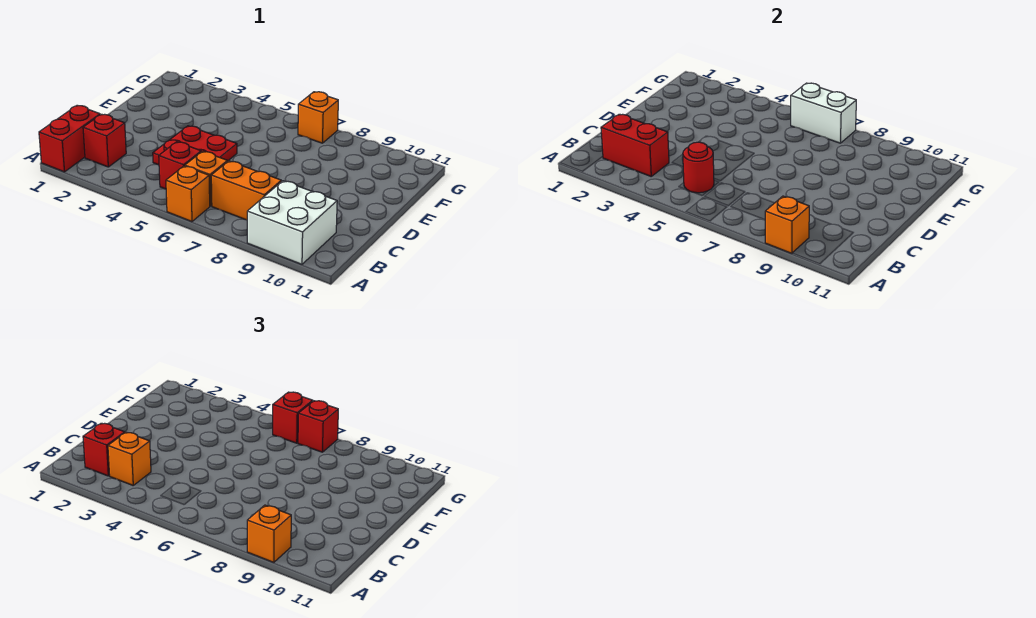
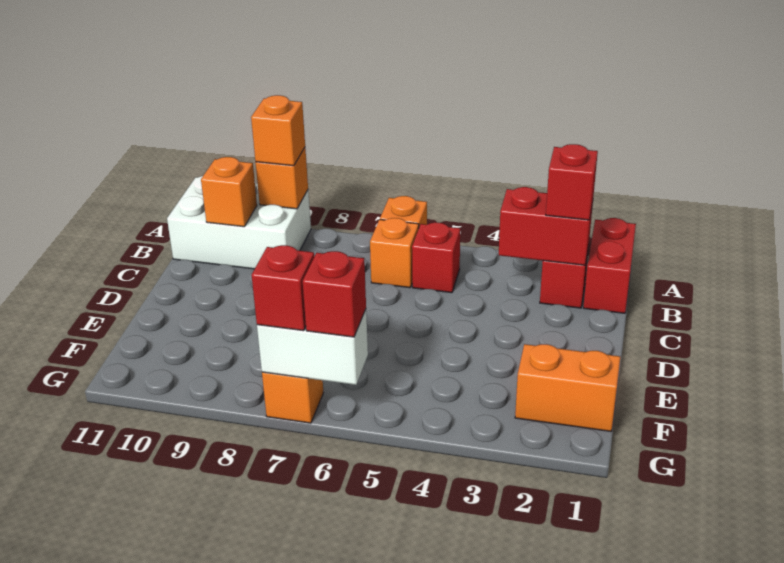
white brick A9:B10 level 1 -> white brick A9:B11 level 1
orange brick B3 level 3 -> orange brick B10 level 2
red round brick B5 level 2 -> none
orange brick B7:B8 level 1 -> orange brick F1:F2 level 1
red plate C4:D5 level 1 -> none

